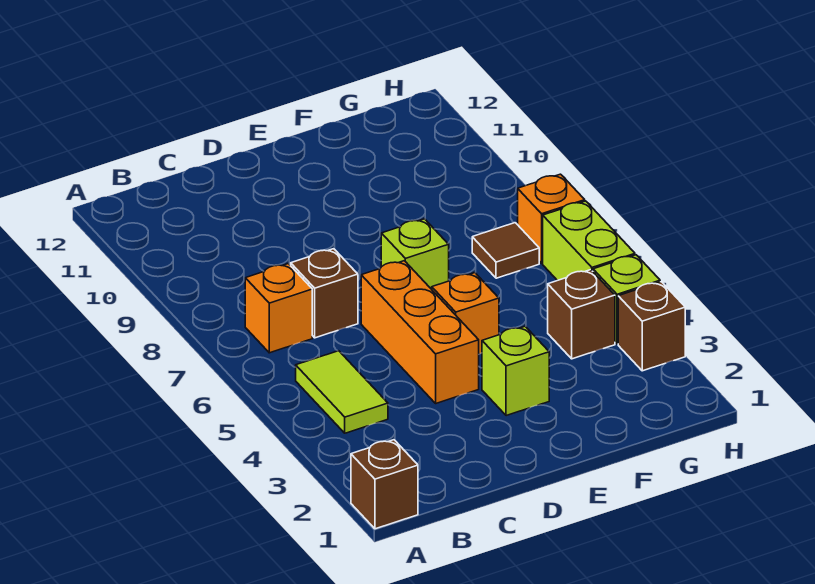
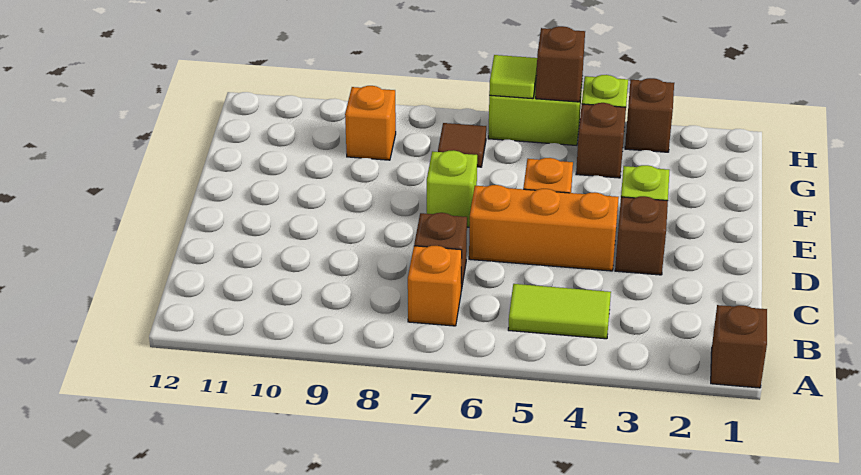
none -> brown brick D3 level 1
none -> brown brick H5 level 2
none -> lime tile H6 level 2
orange brick H7 level 1 -> orange brick G9 level 1

